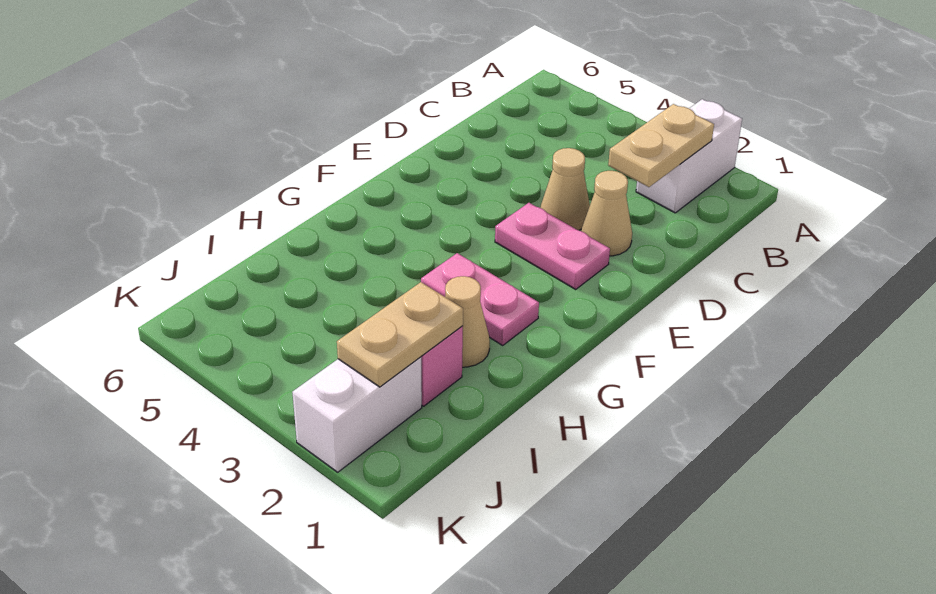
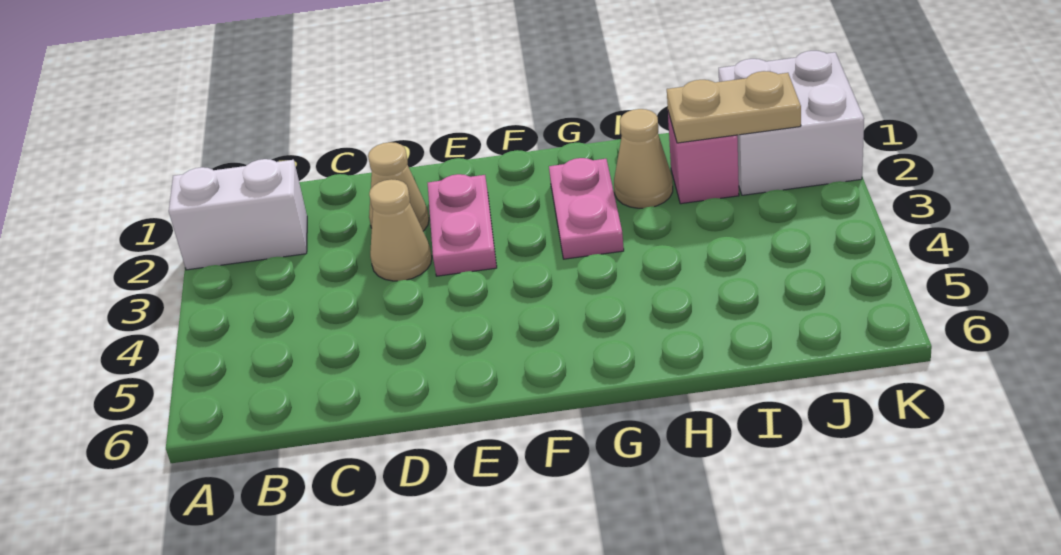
tan plate B2:C2 level 2 -> none
white brick J2:K2 level 1 -> white brick J1:K2 level 1

